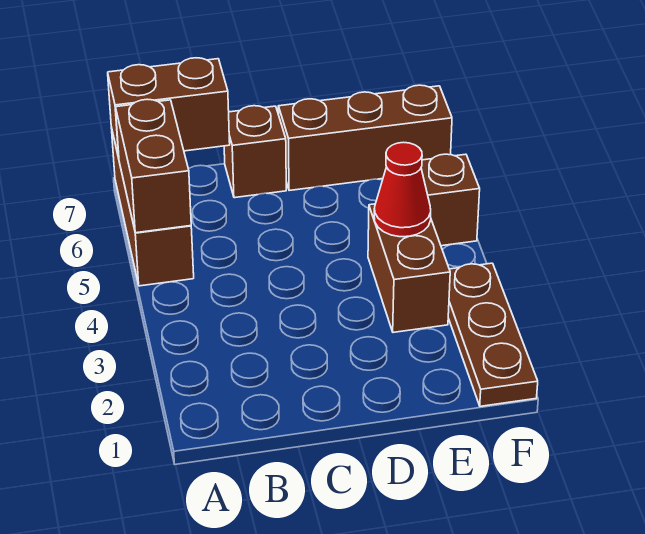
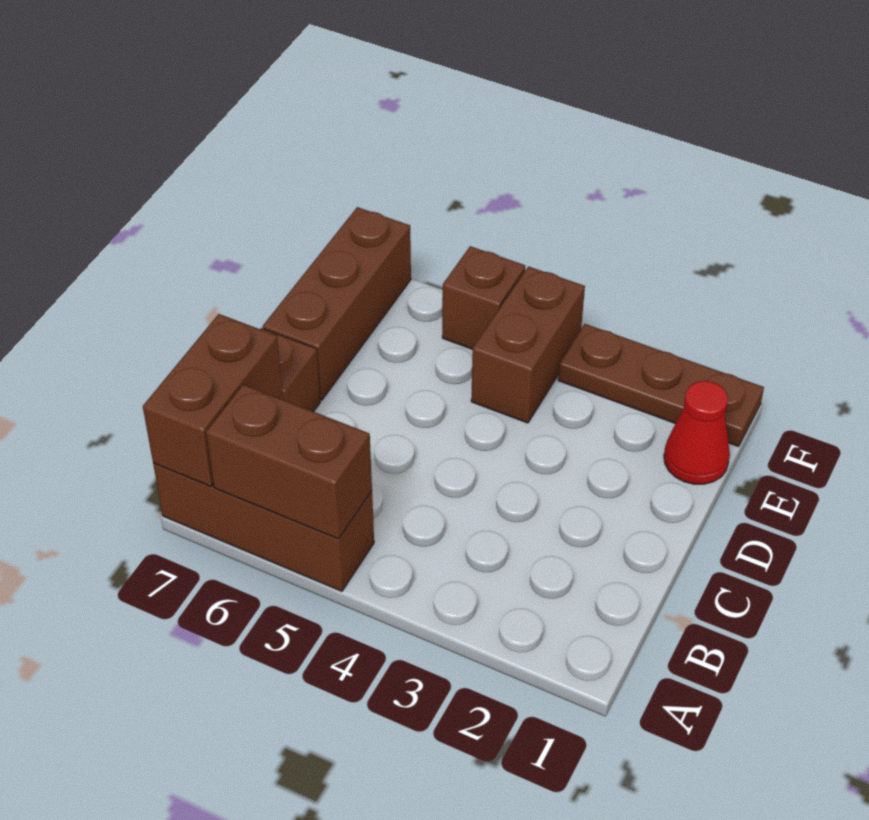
brown brick E3:E4 level 1 -> brown brick E4:F4 level 1
red cone E4 level 2 -> red cone E1 level 1

